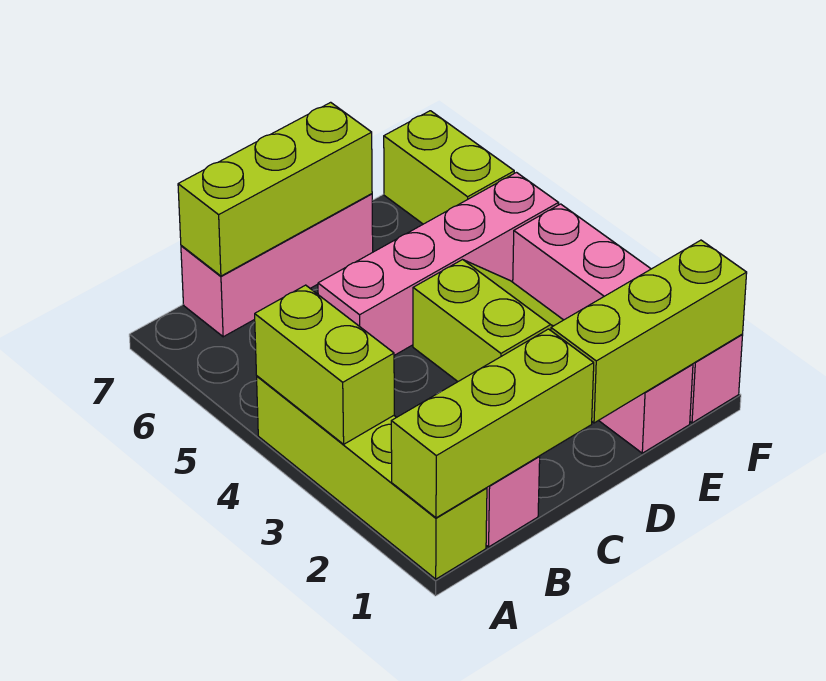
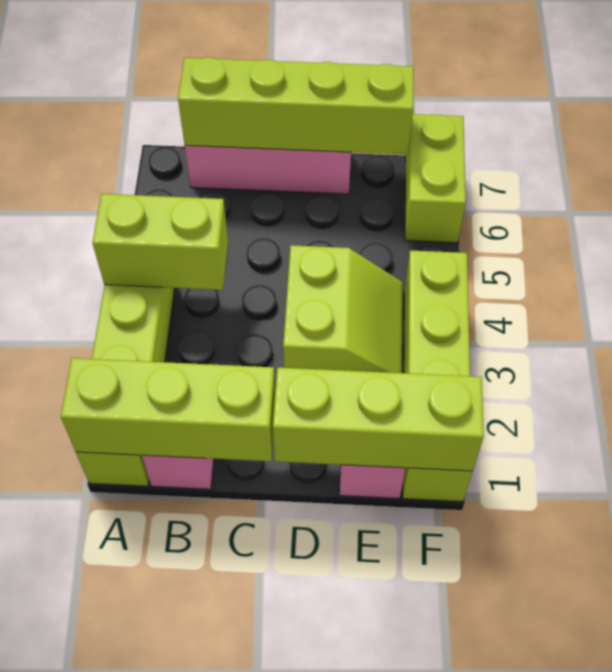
lime brick A3:A4 level 2 -> lime brick A4:B4 level 2
lime brick B7:D7 level 2 -> lime brick B7:E7 level 2
pink brick C5:F5 level 1 -> none
pink brick F1:F4 level 1 -> lime brick F1:F4 level 1

